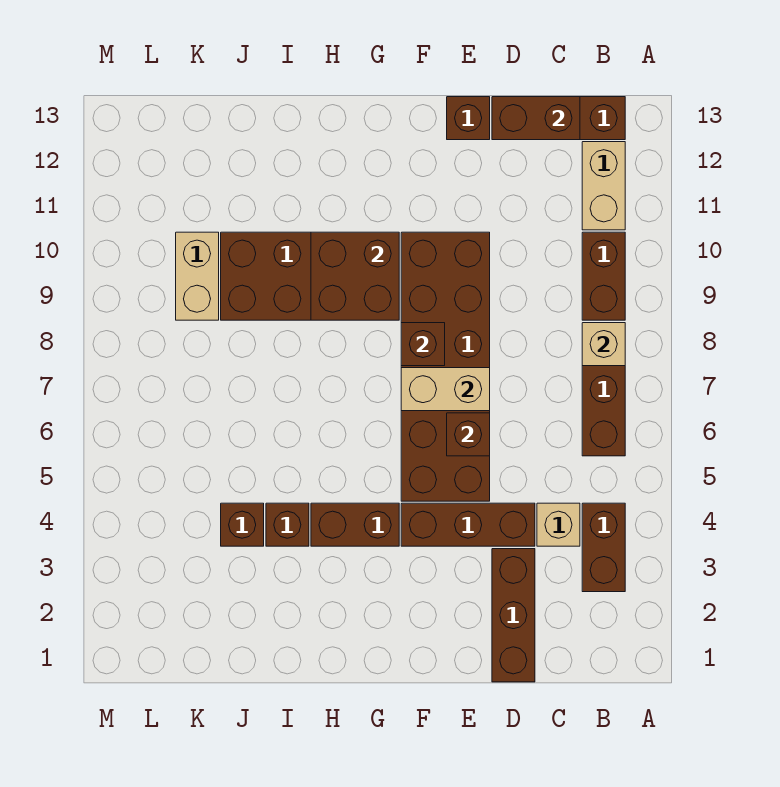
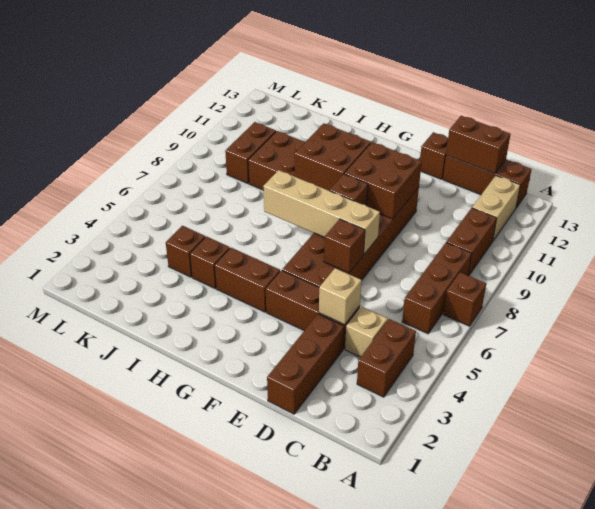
none -> brown brick A7 level 1
tan brick B8 level 2 -> tan brick D4 level 2
tan brick E7:F7 level 2 -> tan brick E7:H7 level 2
none -> brown brick E9:F10 level 2
tan brick K9:K10 level 1 -> brown brick K9:K10 level 1

